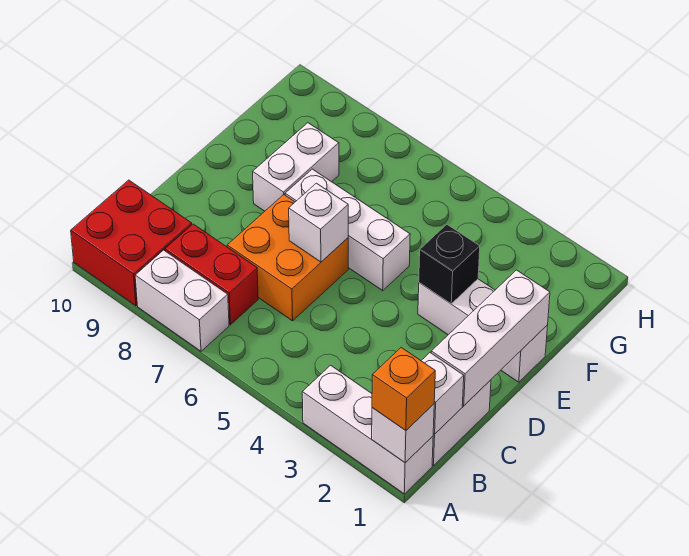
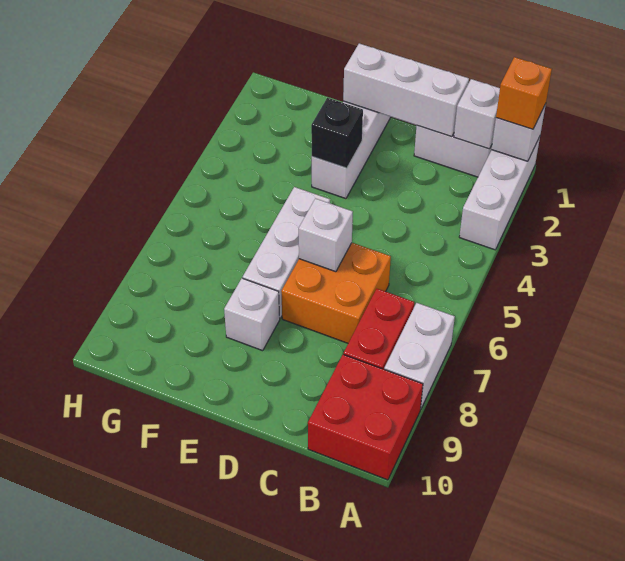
white brick E8:F8 level 1 -> white brick E8 level 1

